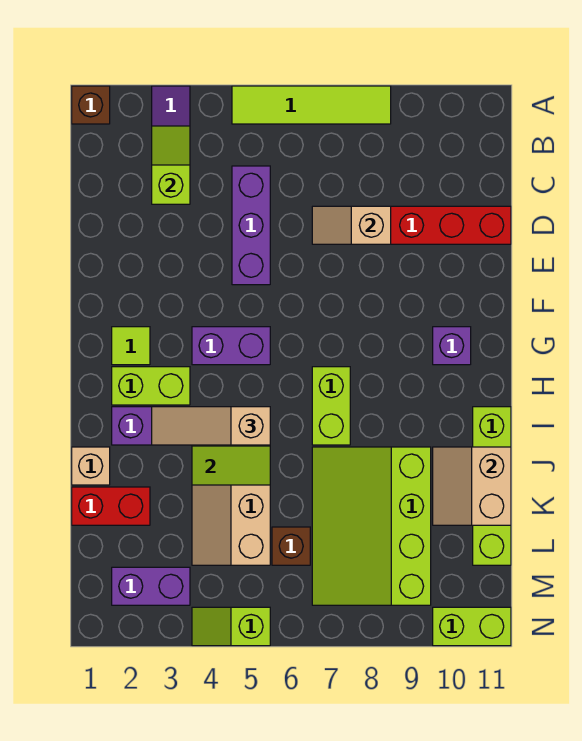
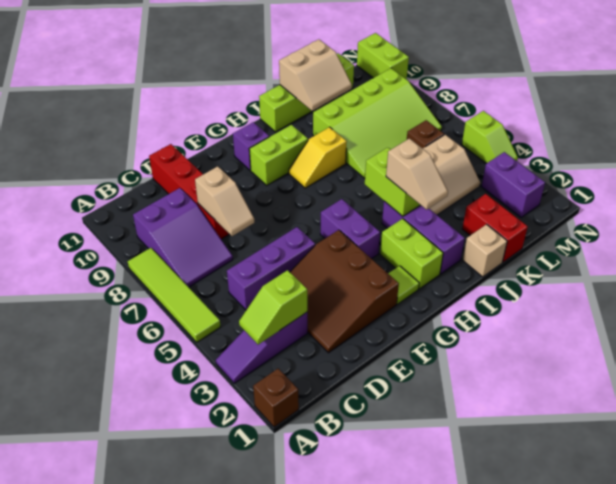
none -> purple slope B7:C9 level 1 top 9
none -> brown slope D2:F4 level 1 top F
lime brick H7:I7 level 1 -> lime brick G9:H9 level 1
none -> yellow slope H8:I8 level 1 top I
tan slope I3:I5 level 3 top 5 -> tan slope I3:I4 level 3 top 4

